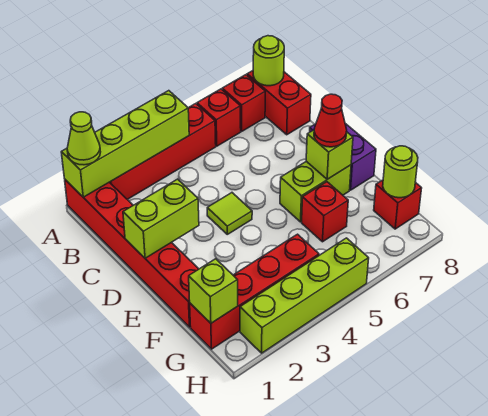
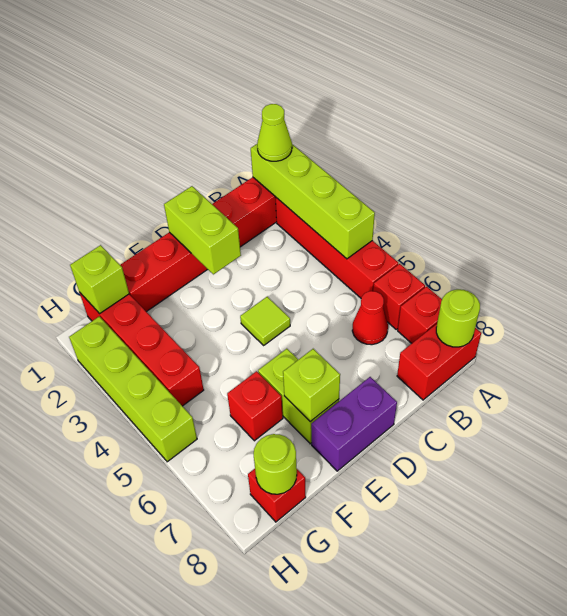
red cone E7 level 3 -> red cone B6 level 1

